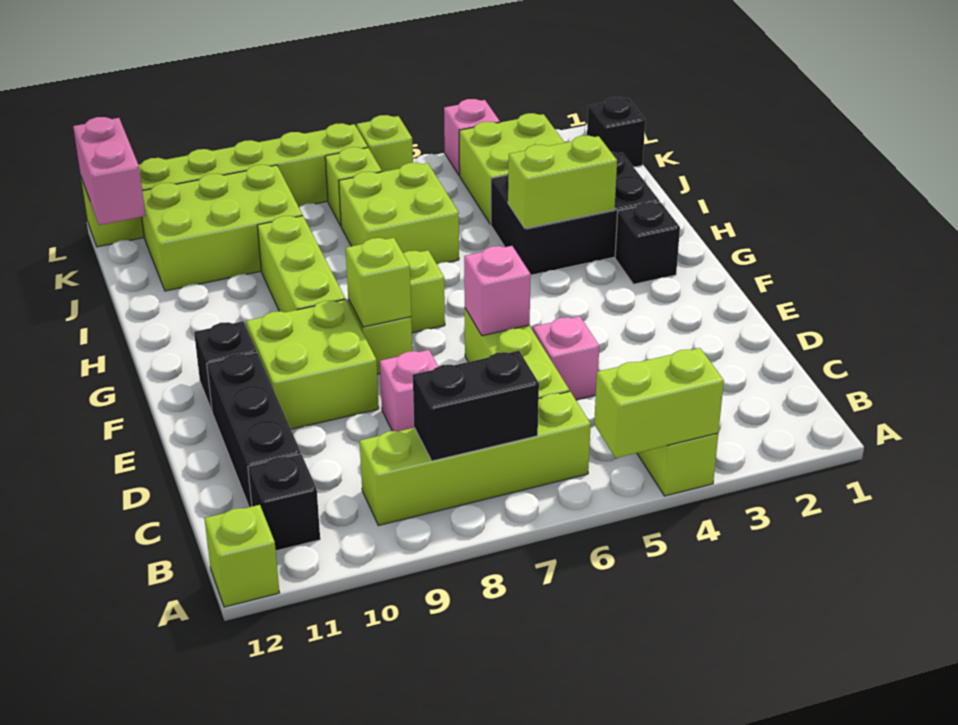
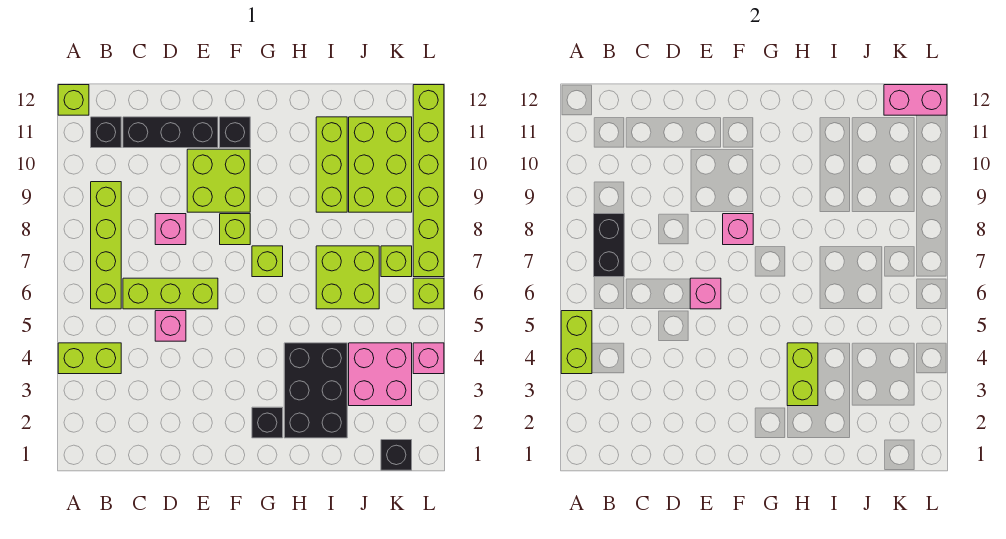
lime brick F8 level 2 -> pink brick F8 level 2
lime brick G9:I9 level 1 -> lime brick I9:I11 level 1
lime brick J3:K4 level 1 -> pink brick J3:K4 level 1

